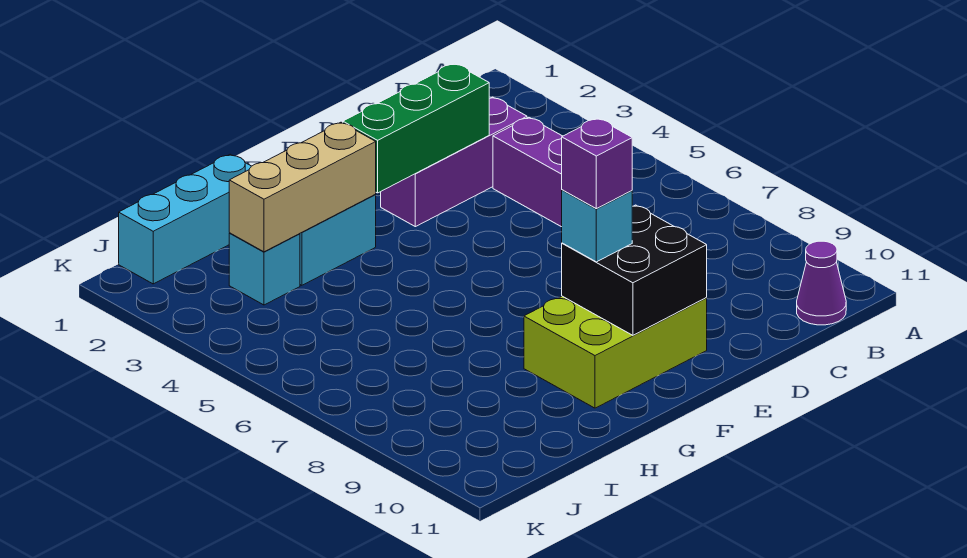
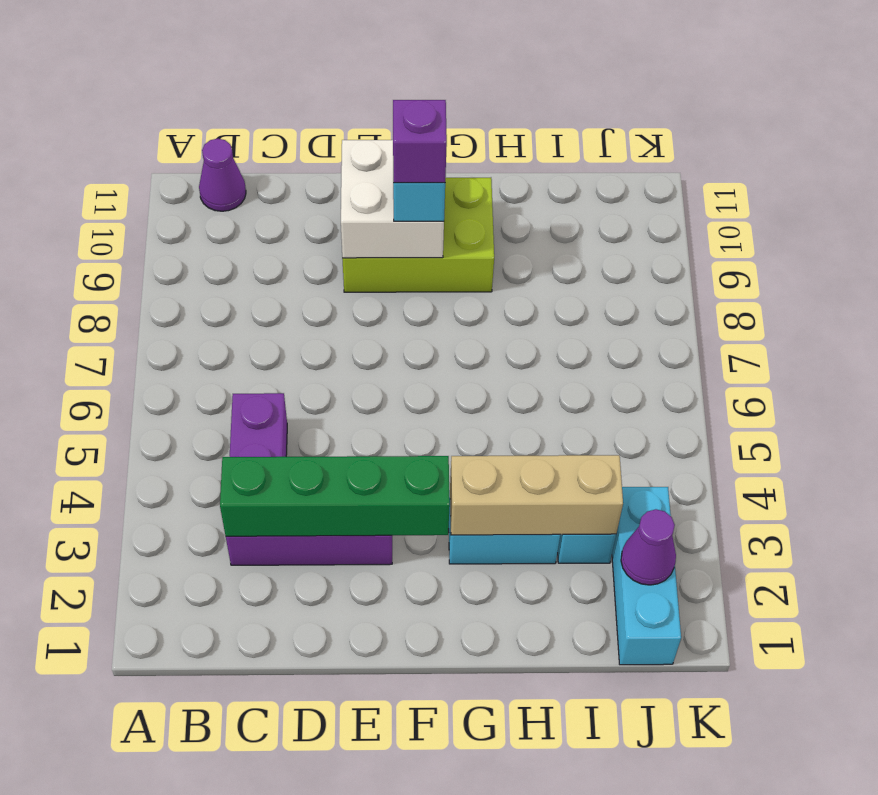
green brick D3:F3 level 2 -> green brick C3:F3 level 2
black brick E9:F10 level 2 -> white brick E9:F10 level 2
cyan brick H1:J1 level 1 -> cyan brick J1:J3 level 1
none -> purple cone J2 level 2

